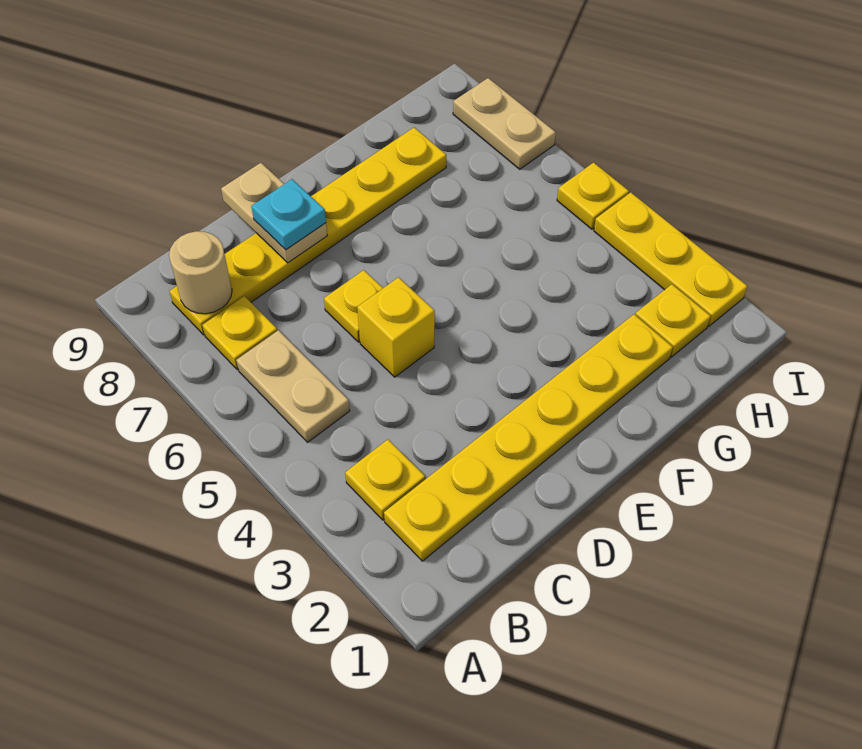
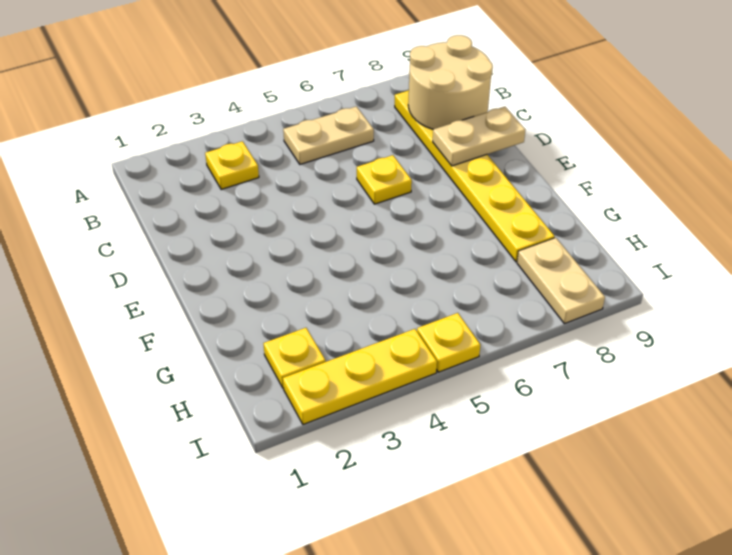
yellow plate B2:G2 level 1 -> none
yellow plate B7 level 1 -> none
tan round brick B8 level 2 -> tan round brick B8:C9 level 2
yellow brick D5 level 1 -> none
cyan plate D8 level 3 -> none
tan plate I7:I8 level 1 -> tan plate H8:I8 level 1

